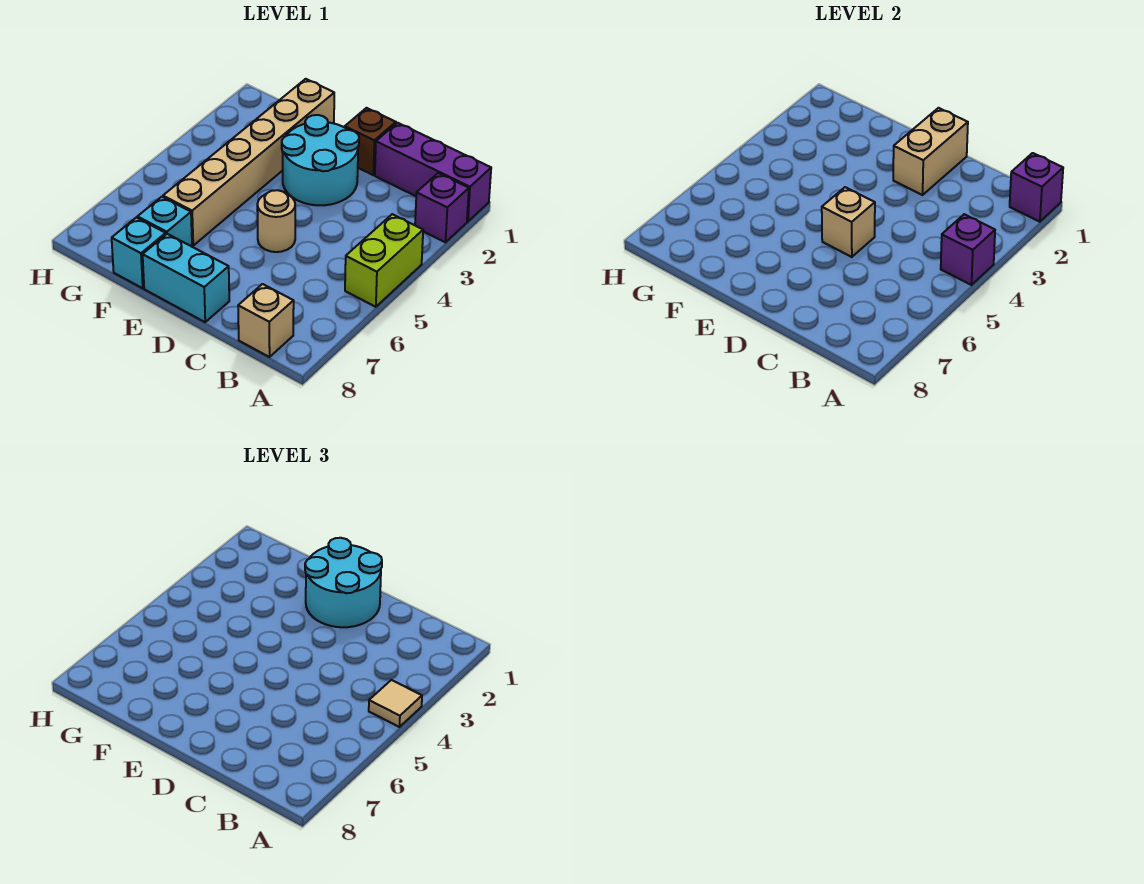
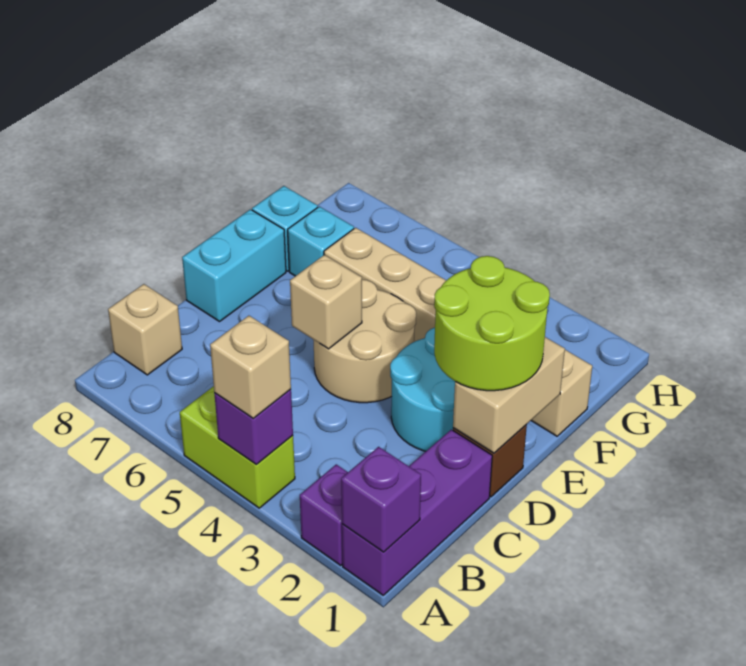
tan tile A4 level 3 -> tan brick A4 level 3
tan brick D1:D2 level 2 -> tan brick D1:E1 level 2
cyan round brick D1:E2 level 3 -> lime round brick D1:E2 level 3
tan round brick D5 level 1 -> tan round brick D4:E5 level 1

